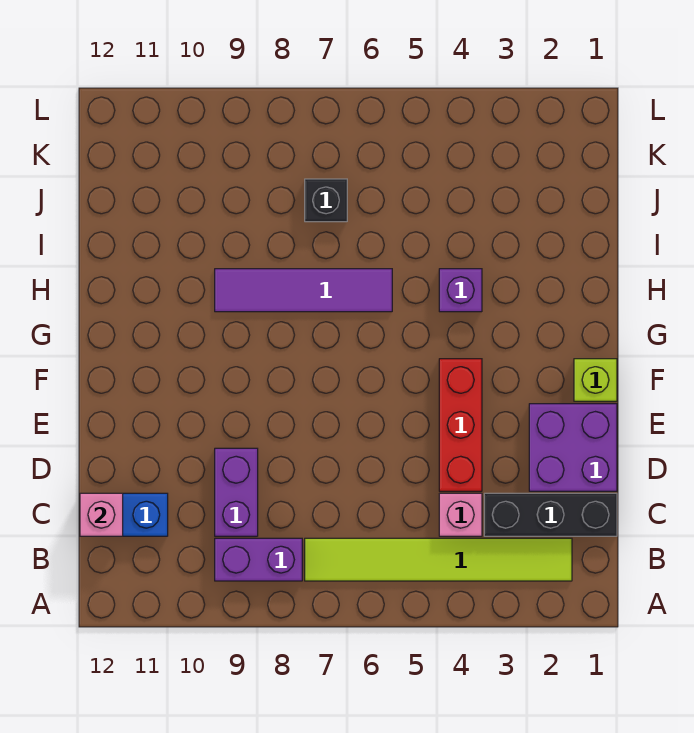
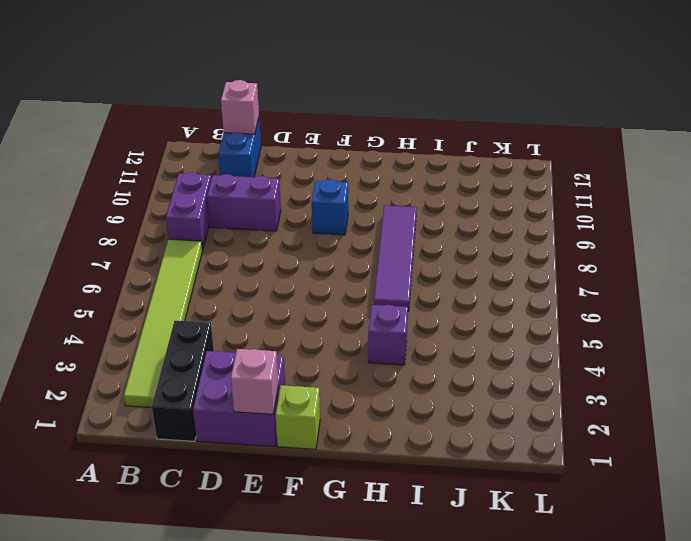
pink brick C4 level 1 -> pink brick E1 level 2
red brick D4:F4 level 1 -> none
none -> blue brick F9 level 1
black brick J7 level 1 -> none

